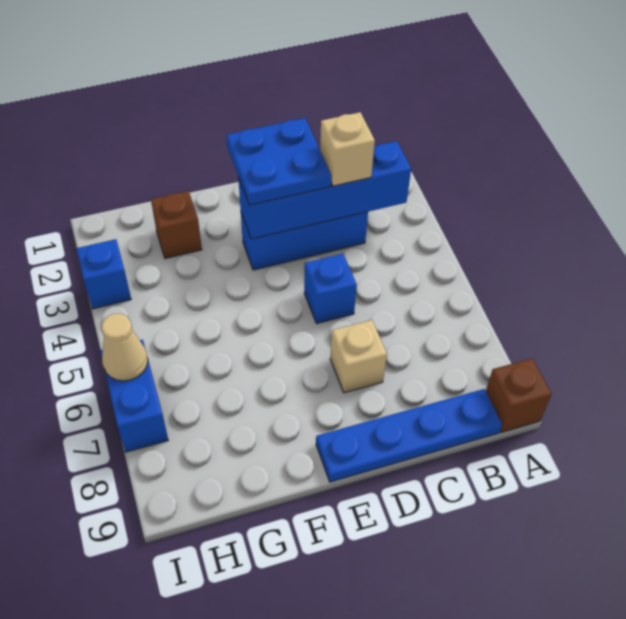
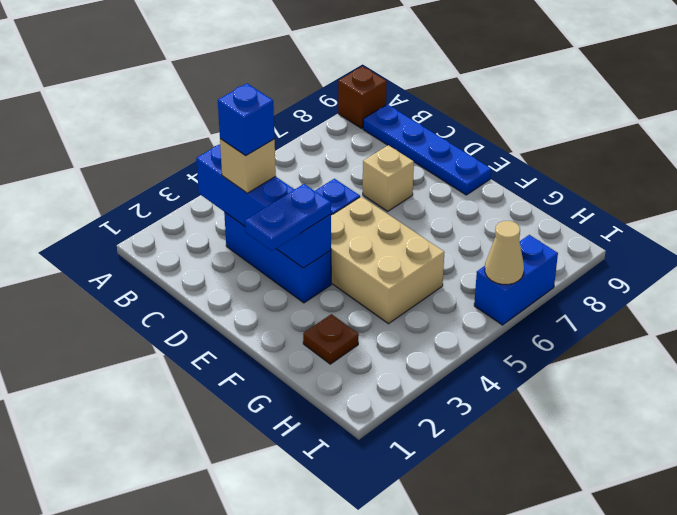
blue plate D2:E3 level 3 -> blue plate E2:E3 level 3
none -> tan brick E4:G5 level 1
brown brick G2 level 1 -> brown plate G2 level 1
blue brick I3 level 1 -> blue brick C3 level 4

